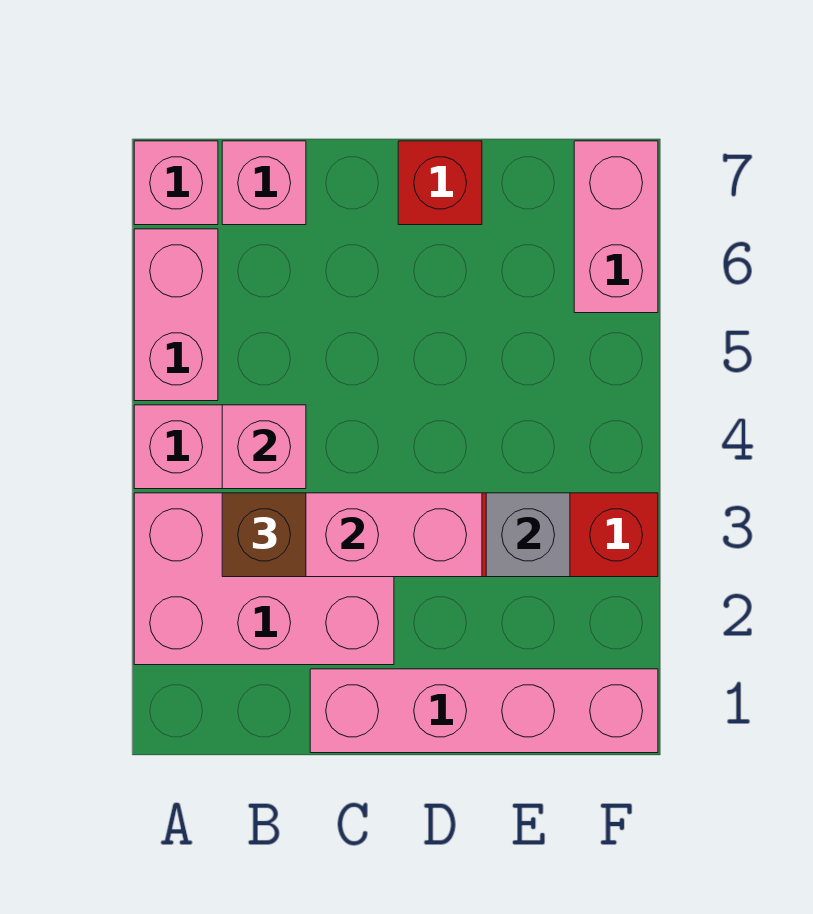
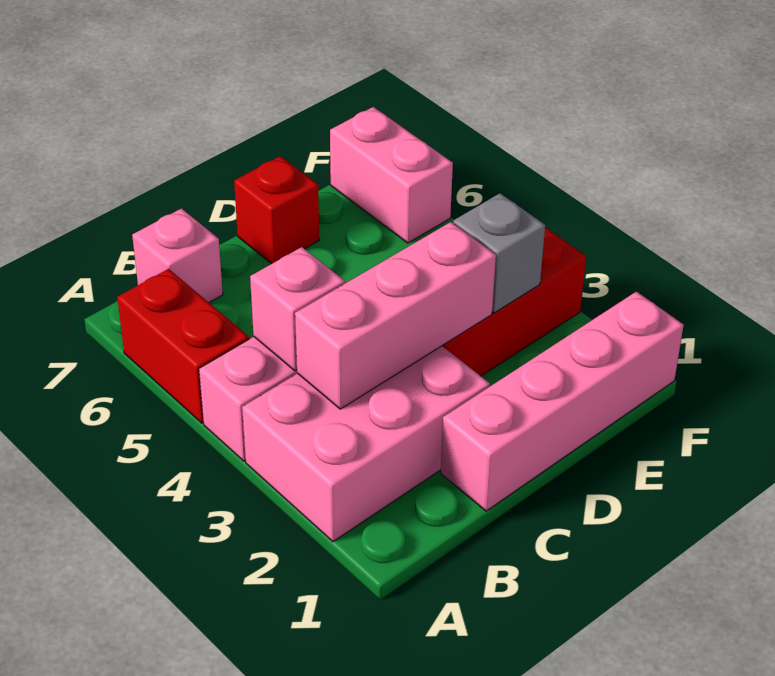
pink brick A5:A6 level 1 -> red brick A5:A6 level 1
pink brick A7 level 1 -> none
brown brick B3 level 3 -> none

